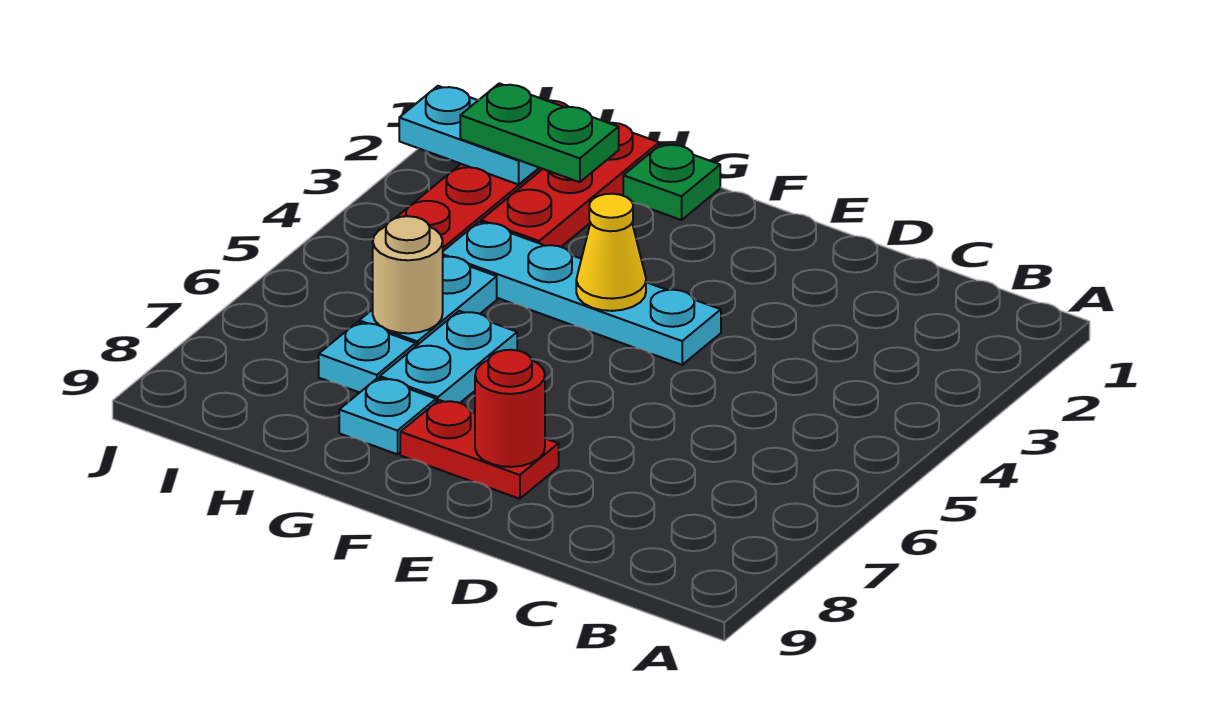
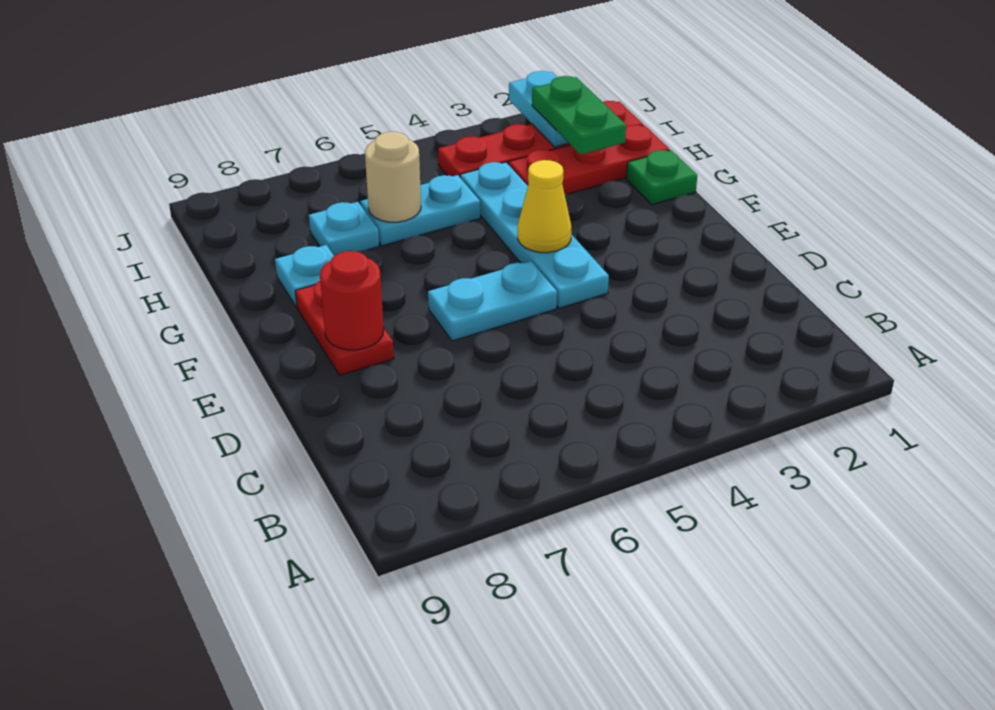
cyan plate G6:G7 level 1 -> cyan plate E5:E6 level 1

